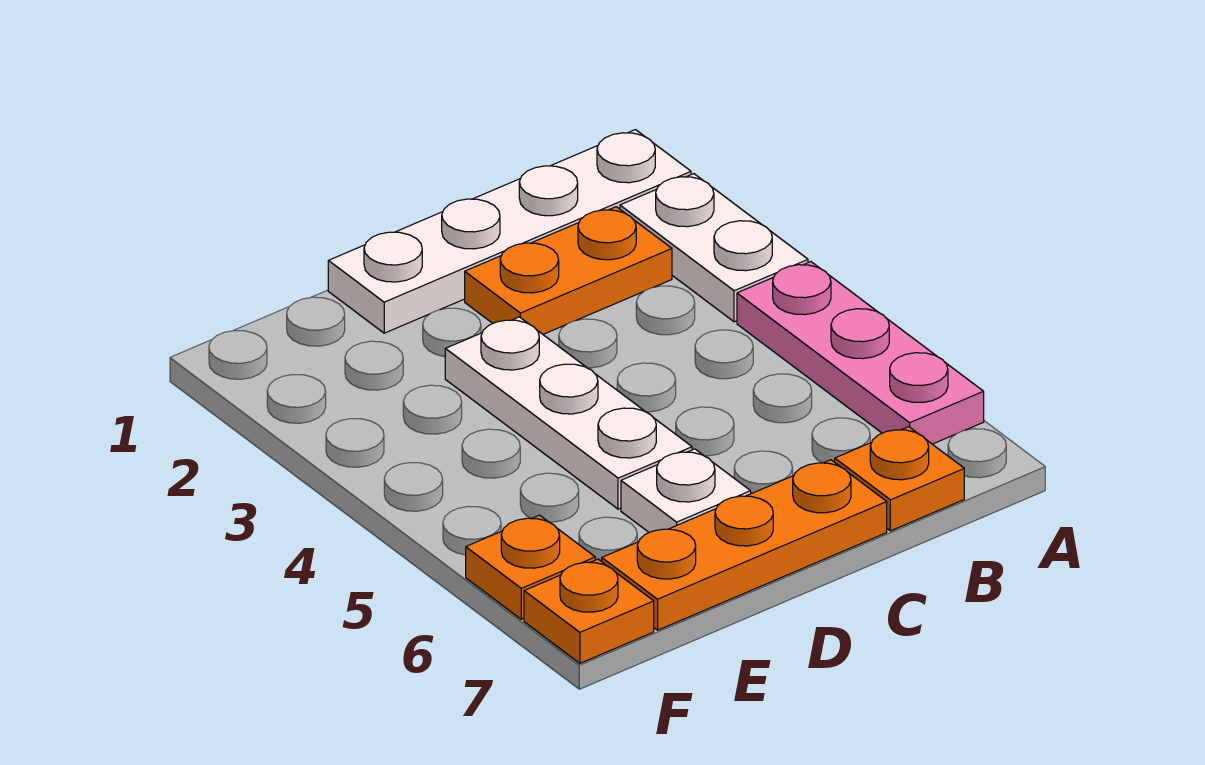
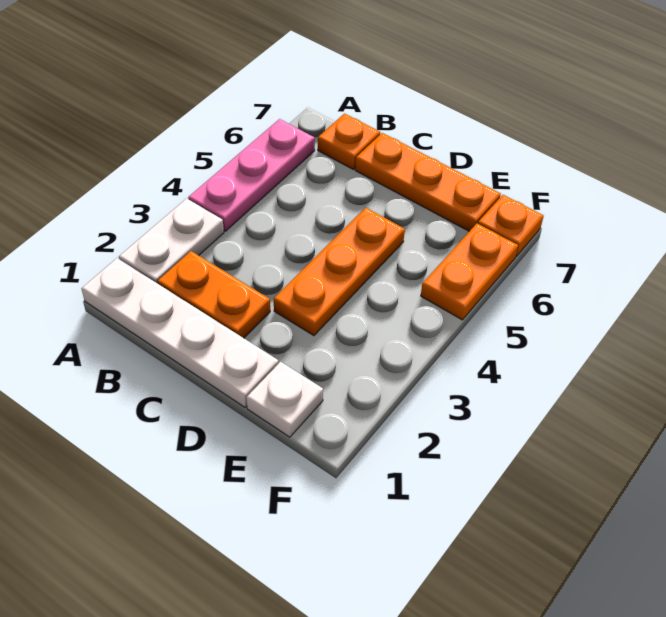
white plate D3:D5 level 1 -> orange plate D3:D5 level 1
white plate D6 level 1 -> white plate E1 level 1
orange plate F6 level 1 -> orange plate F5:F6 level 1

